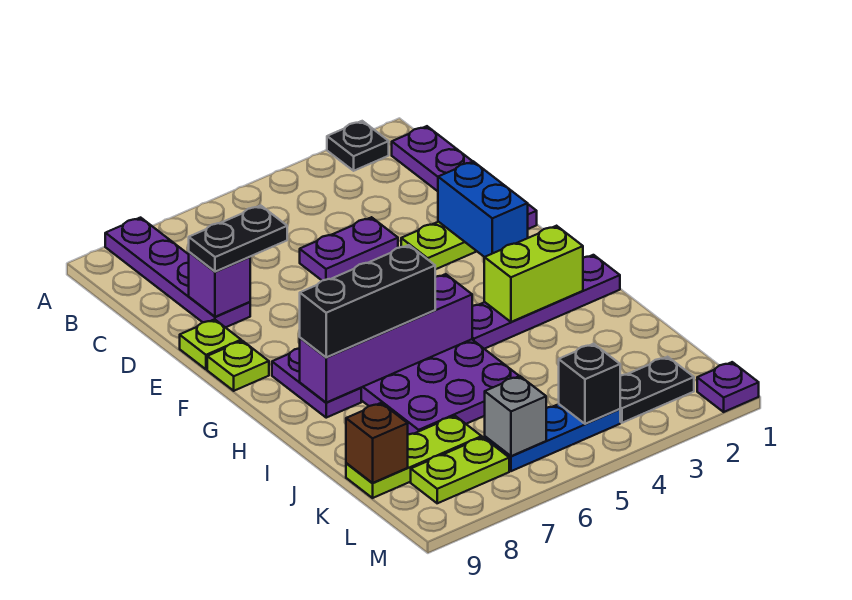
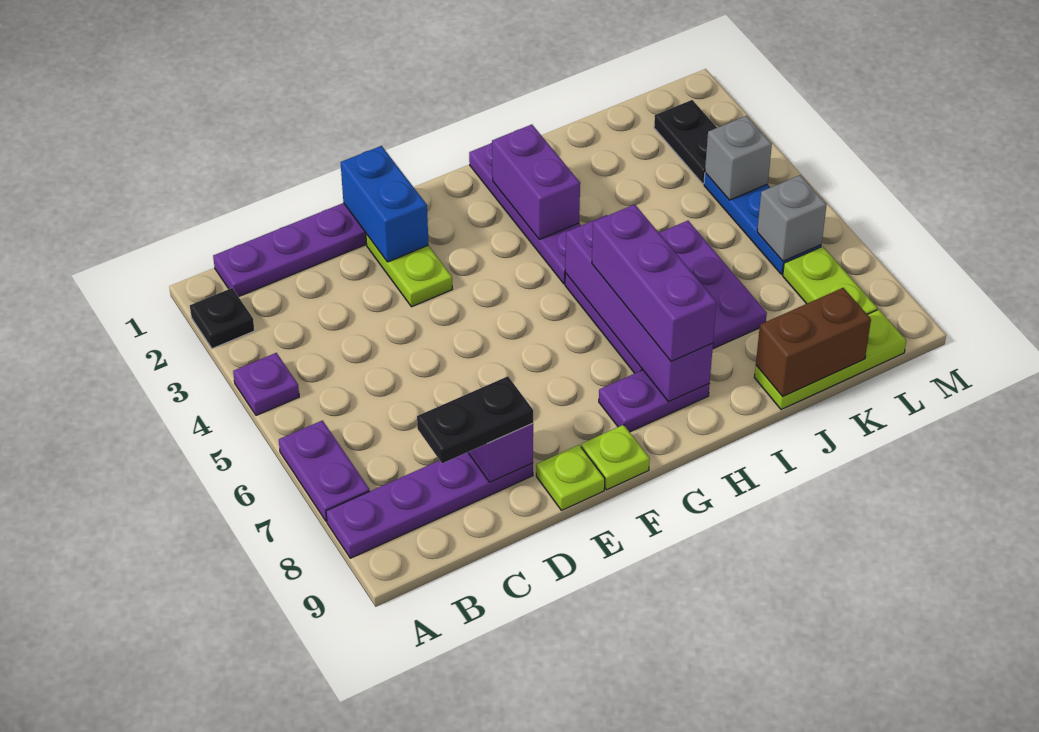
purple plate D4:D5 level 1 -> purple plate A6:A7 level 1
black plate D7:D8 level 3 -> black plate C8:D8 level 3
blue brick E2:F2 level 2 -> blue brick E1:E2 level 2
lime brick H2:H3 level 2 -> purple brick H2:H3 level 2
black brick H6:H8 level 3 -> purple brick H6:H8 level 3
lime plate K7:K9 level 1 -> lime plate J9:L9 level 1
brown brick K9 level 2 -> brown brick J9:K9 level 2
black brick L4 level 2 -> grey brick L4 level 2
purple plate M1 level 1 -> purple plate A4 level 1

